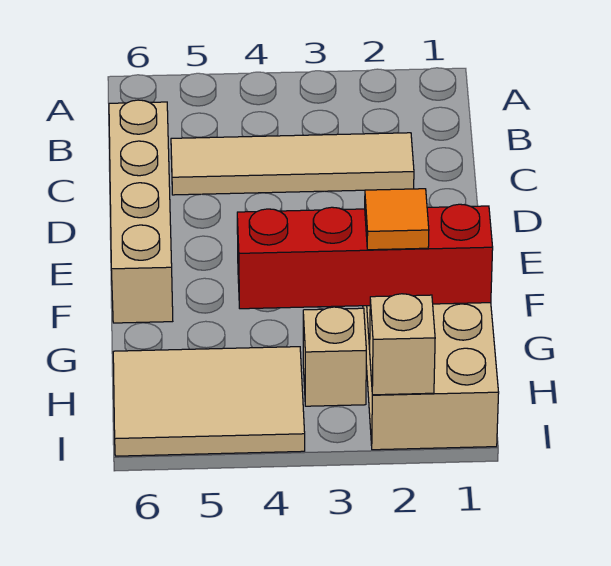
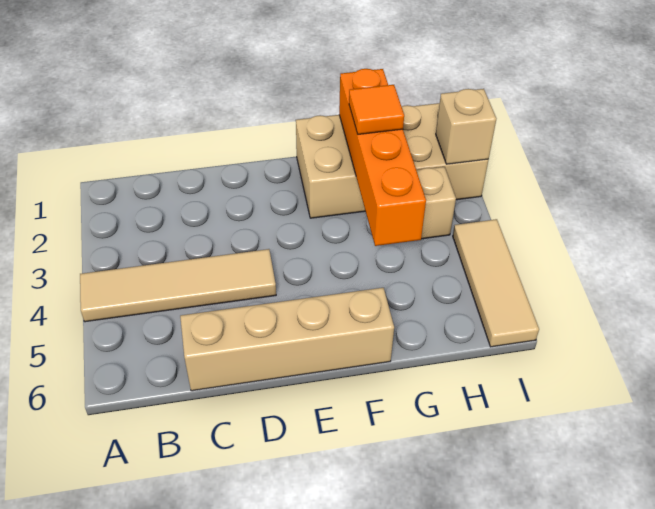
tan tile C2:C5 level 1 -> tan tile A4:D4 level 1
red brick G1:G4 level 2 -> orange brick G1:G4 level 2
tan tile H4:I6 level 1 -> tan tile I4:I6 level 1

